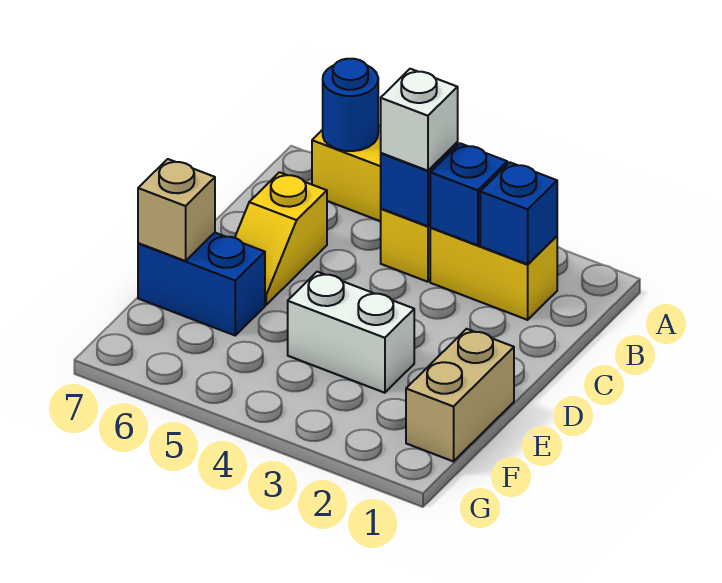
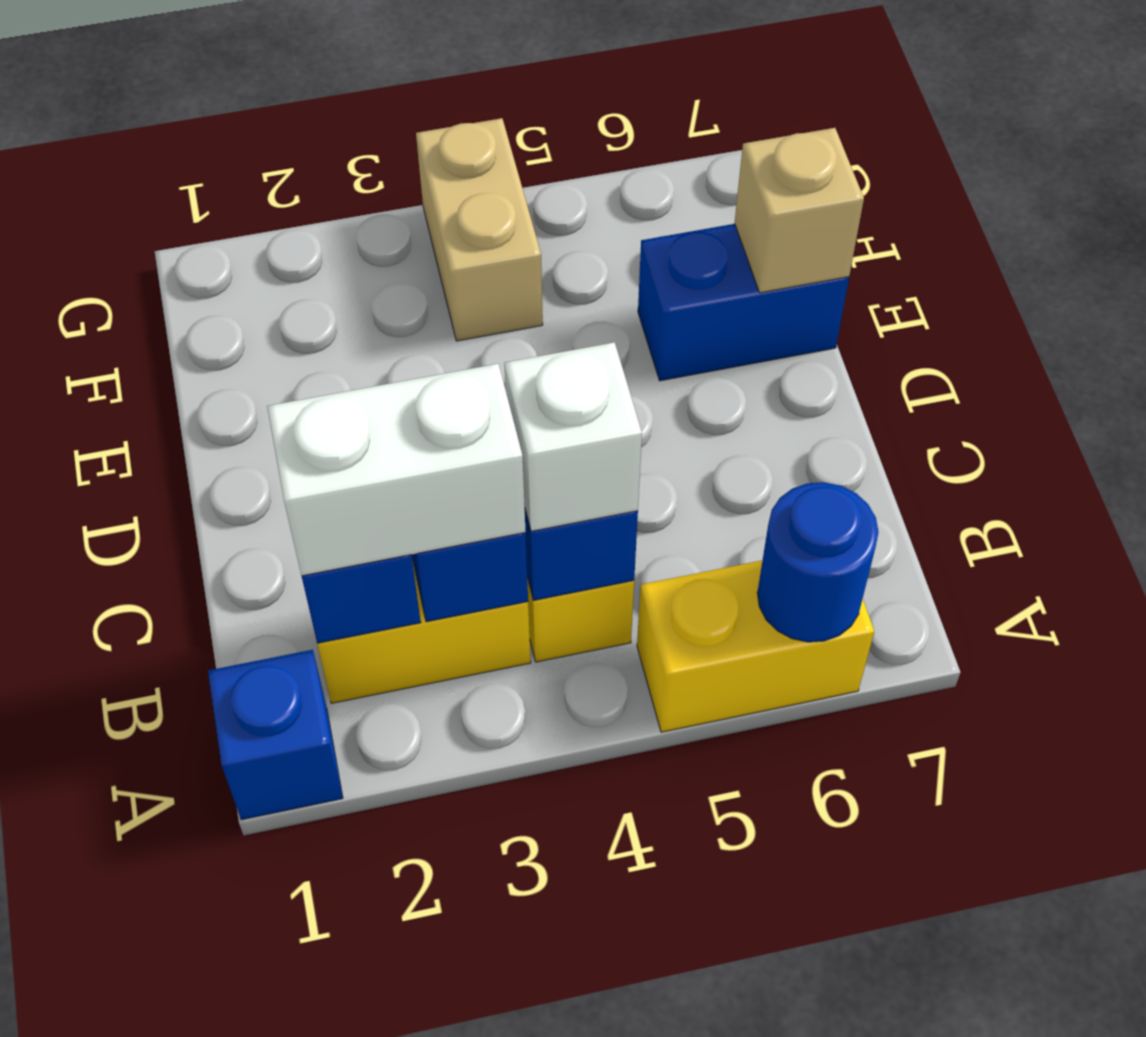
none -> blue brick A1 level 1
yellow slope C6:D6 level 1 top C -> none
tan brick E1:F1 level 1 -> tan brick F4:G4 level 1
white brick E3:E4 level 1 -> white brick B2:B3 level 3

